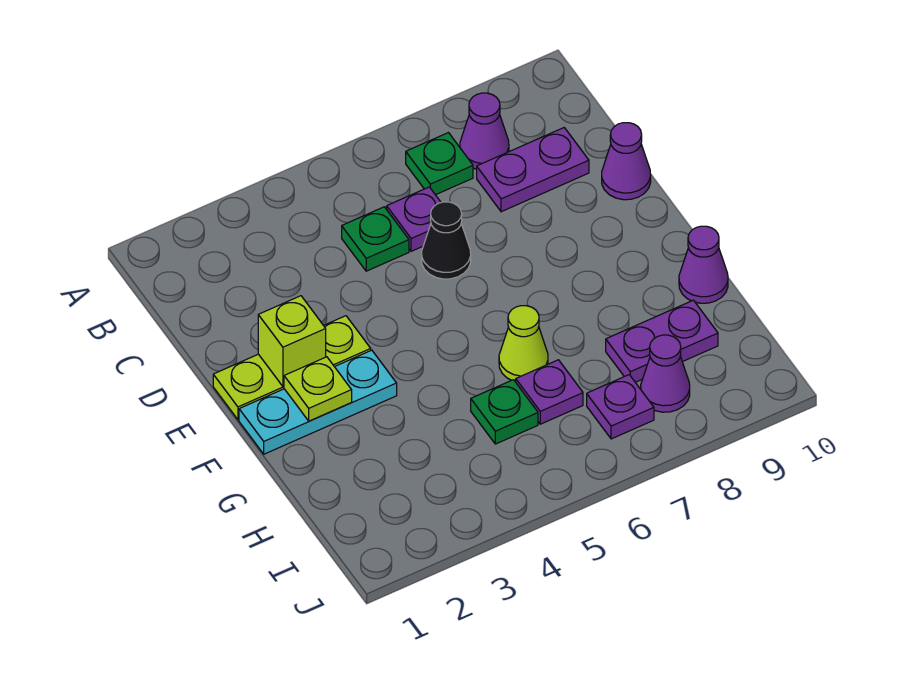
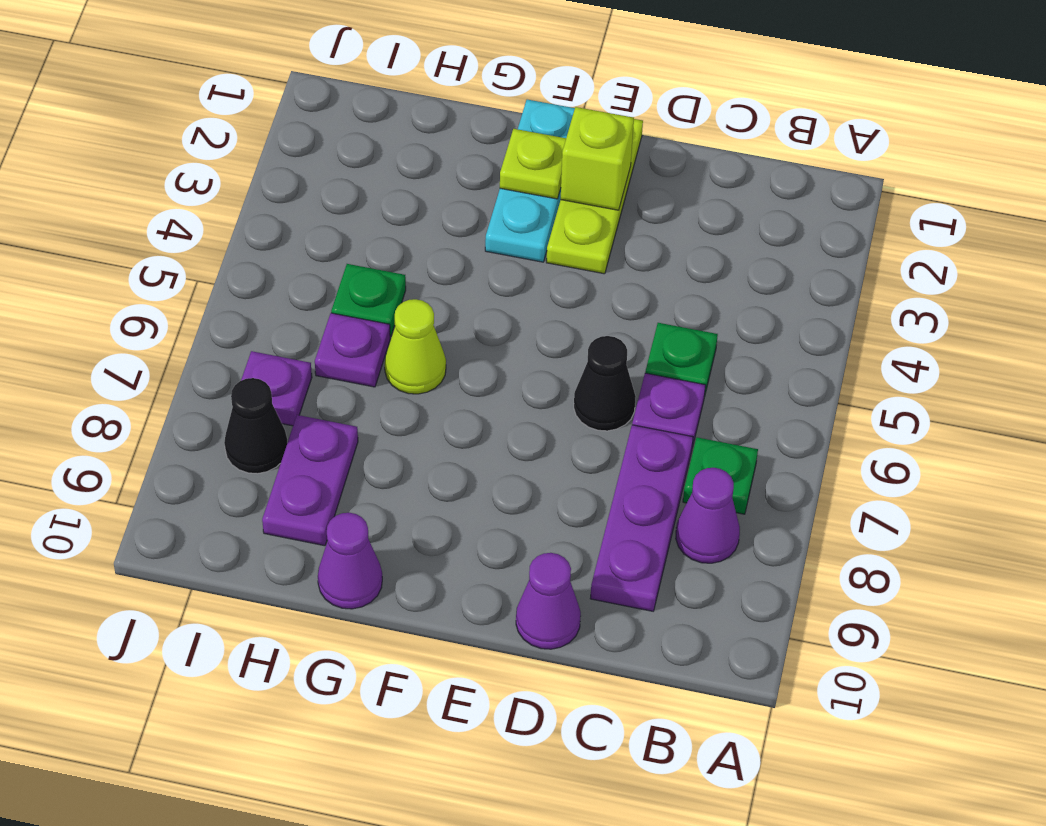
purple plate C8:C9 level 1 -> purple plate C7:C9 level 1
purple cone I8 level 1 -> black cone I8 level 1

